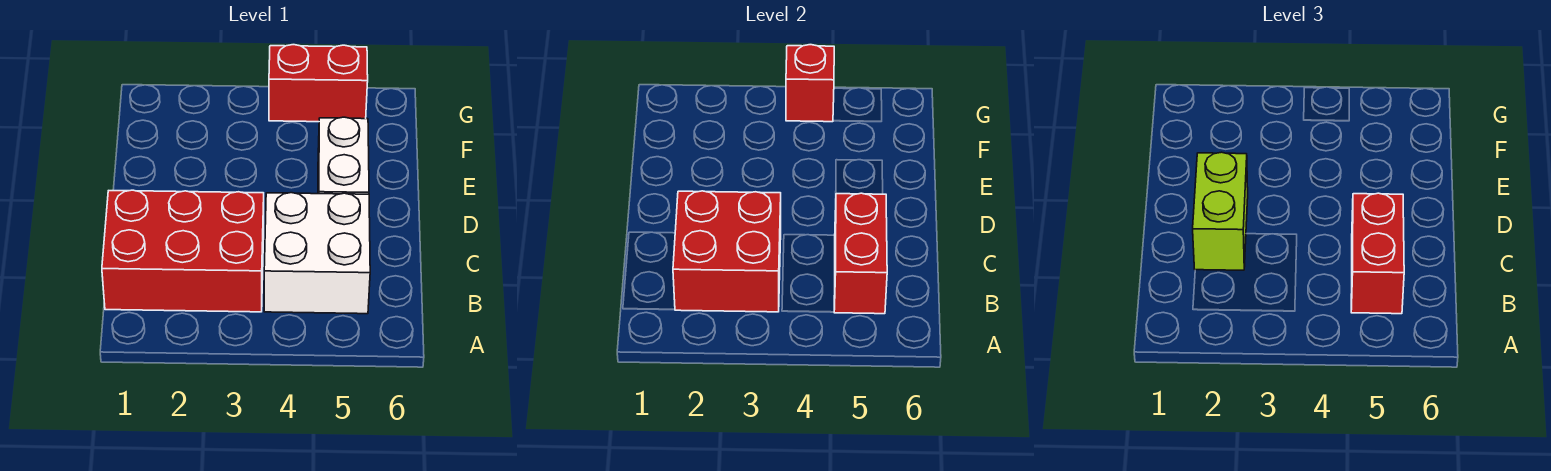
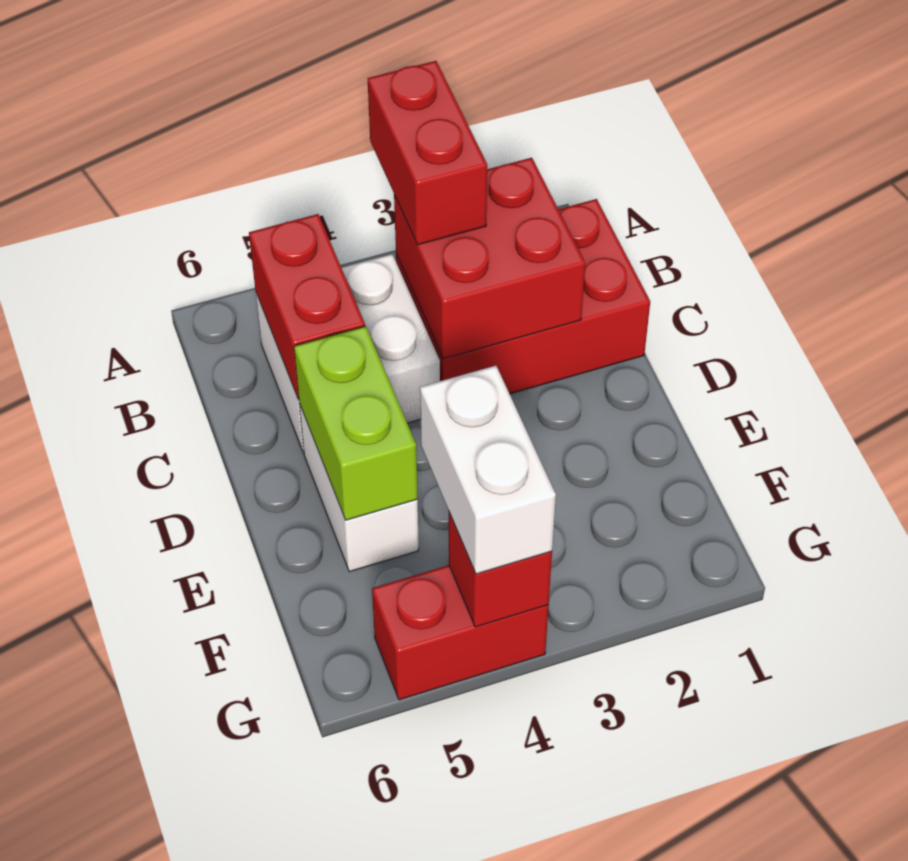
red brick B5:C5 level 3 -> red brick A3:B3 level 3
lime brick C2:D2 level 3 -> lime brick D5:E5 level 2
none -> white brick F4:G4 level 3

